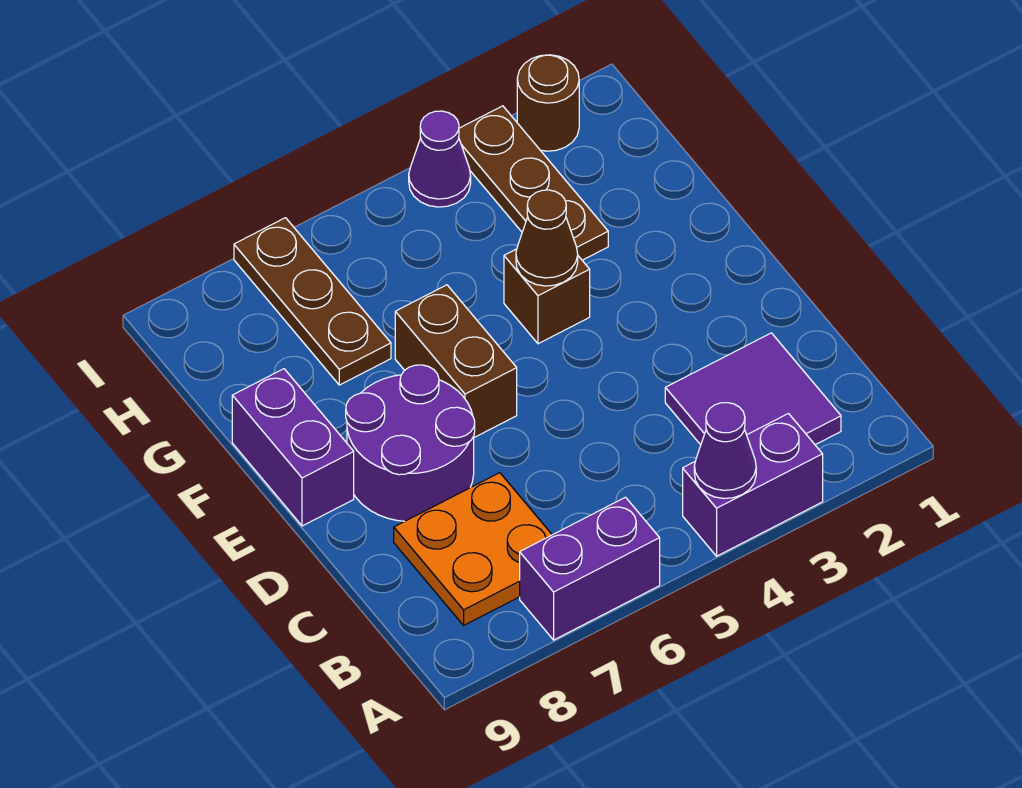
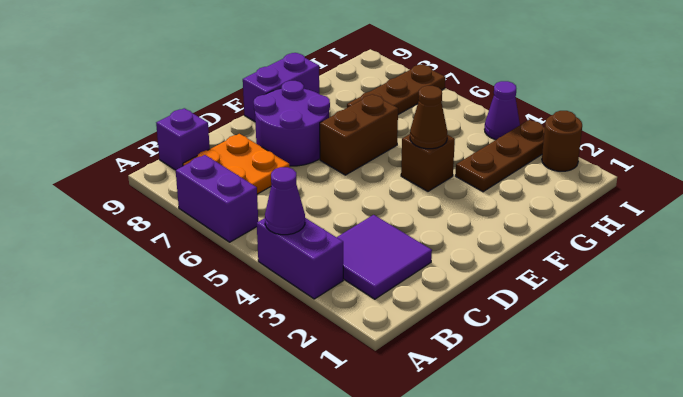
none -> purple brick B9 level 1

